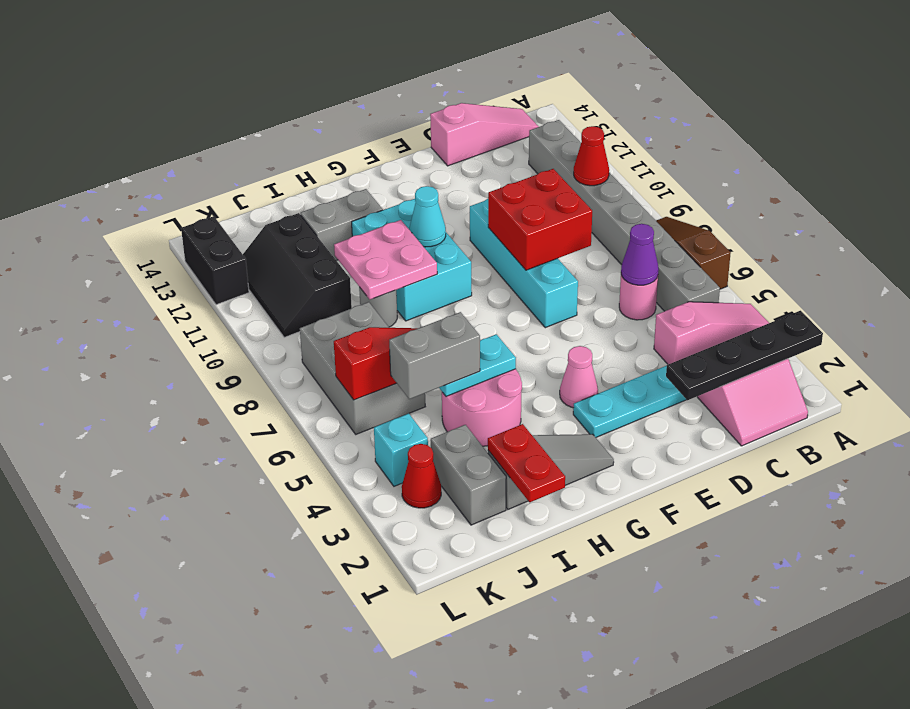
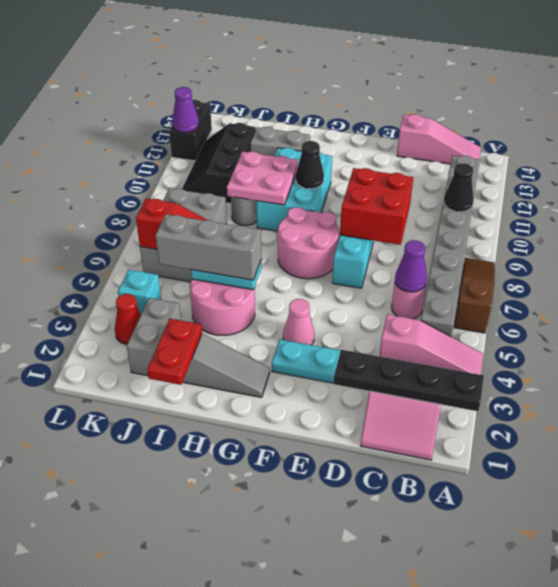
red cone B10 level 2 -> black cone B10 level 2
none -> pink round brick F7:G8 level 1
cyan cone G10 level 2 -> black cone G10 level 2
grey brick I5:J5 level 3 -> grey brick H5:J5 level 3
none -> purple cone L12 level 2

